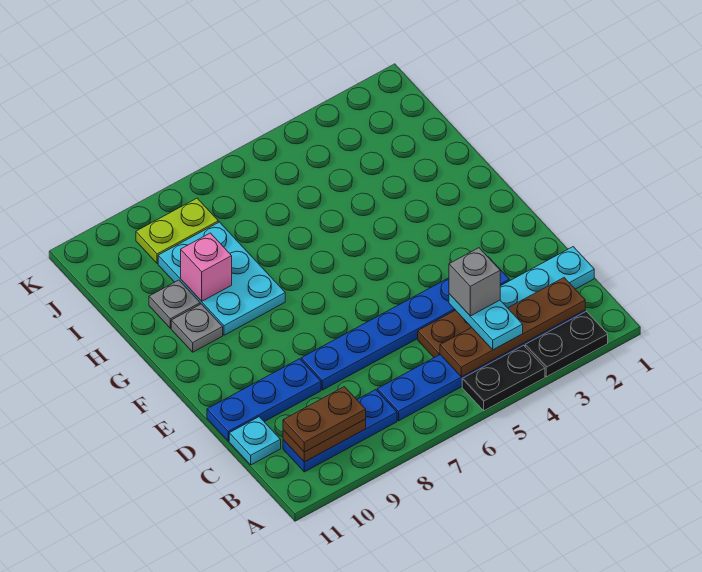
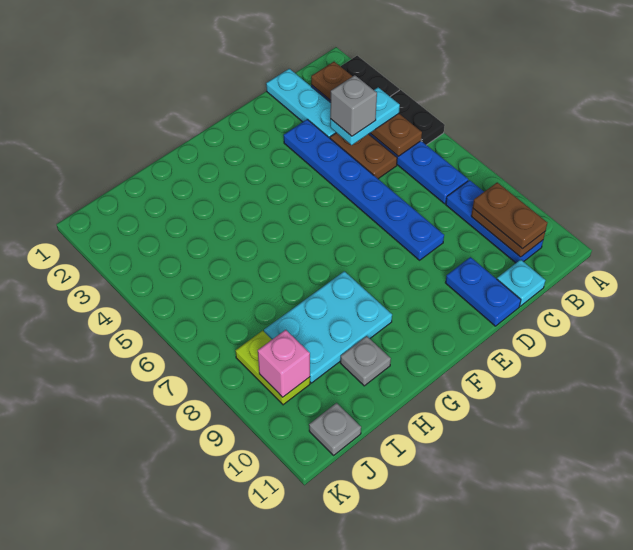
blue plate D9:D11 level 1 -> blue plate D10:D11 level 1
grey plate G10 level 1 -> grey plate J11 level 1
pink brick H9 level 2 -> pink brick J9 level 2

